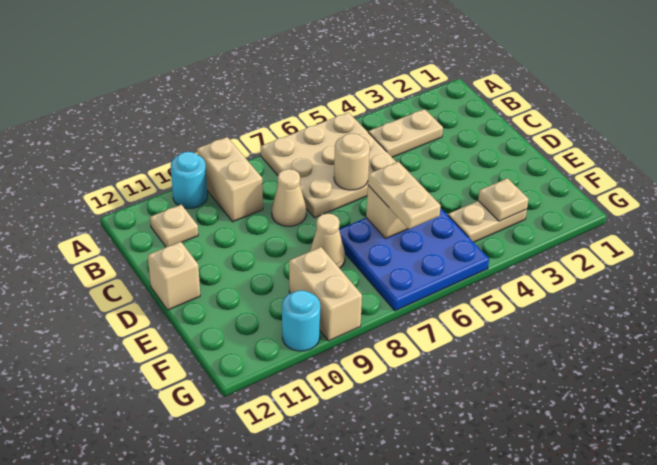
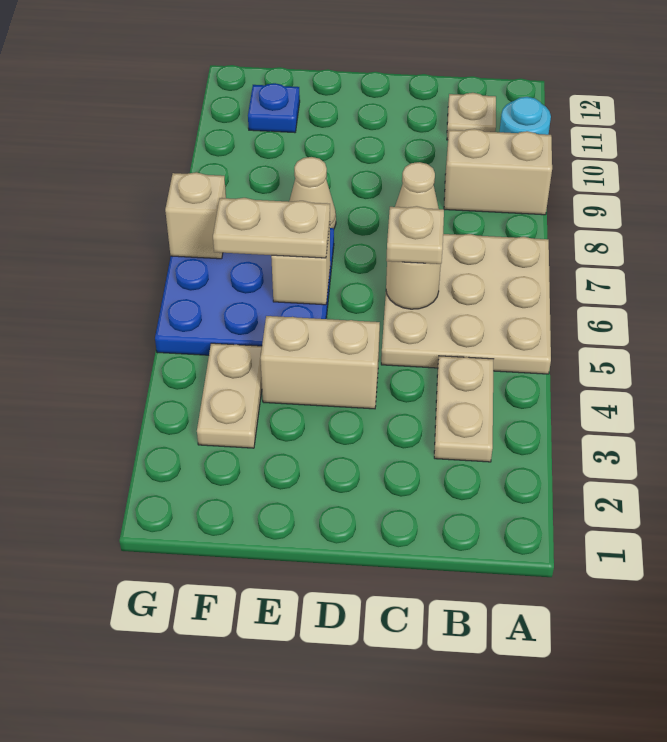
tan brick D12 level 1 -> tan brick G7 level 2
tan plate F3 level 2 -> tan plate C6 level 3
tan brick F9:G9 level 1 -> tan brick D4:E4 level 1
none -> blue plate F11 level 1
cyan round brick G10 level 1 -> none

